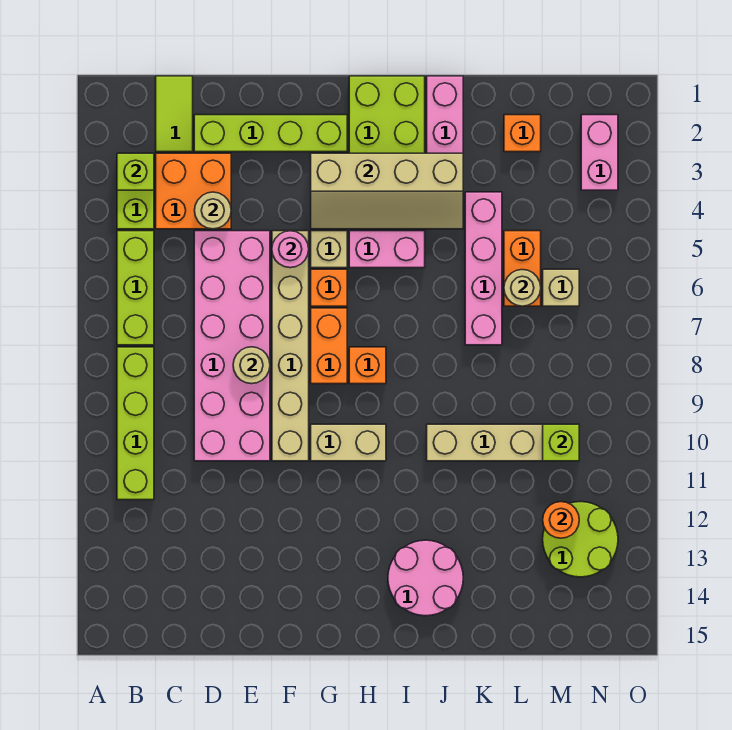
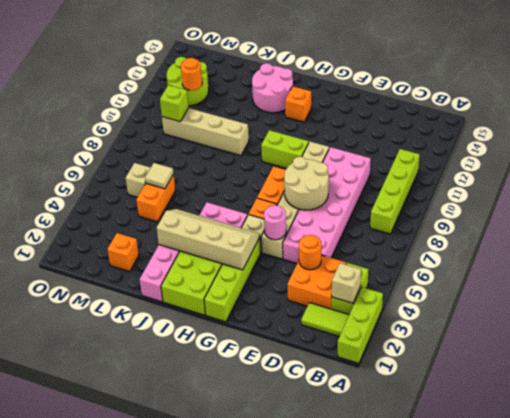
lime brick B3 level 2 -> tan brick B3 level 2
lime brick B5:B7 level 1 -> lime brick A1:A3 level 1
lime tile C1:C2 level 1 -> lime tile B2:C2 level 1
lime brick D2:G2 level 1 -> lime brick G1:G4 level 1
tan round brick D4 level 2 -> orange round brick D4 level 2
tan round brick E8 level 2 -> tan round brick E7:F8 level 2
tan brick G10:H10 level 1 -> lime brick G10:H10 level 1
orange brick H8 level 1 -> orange brick H13 level 1
pink brick K4:K7 level 1 -> none
tan round brick L6 level 2 -> tan tile L6 level 2
pink brick N2:N3 level 1 -> none

